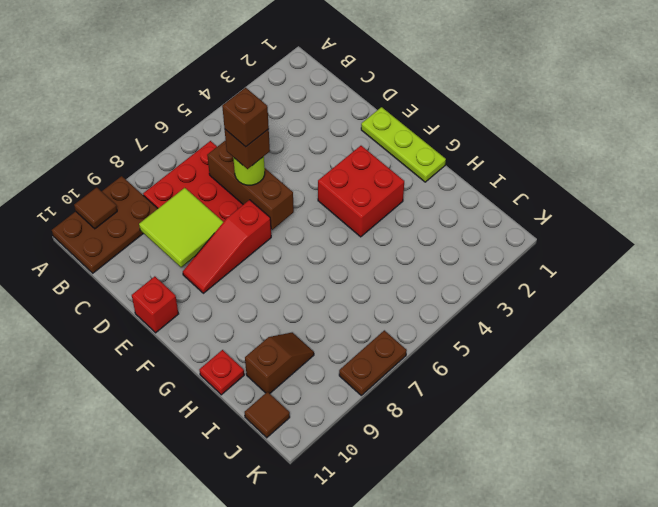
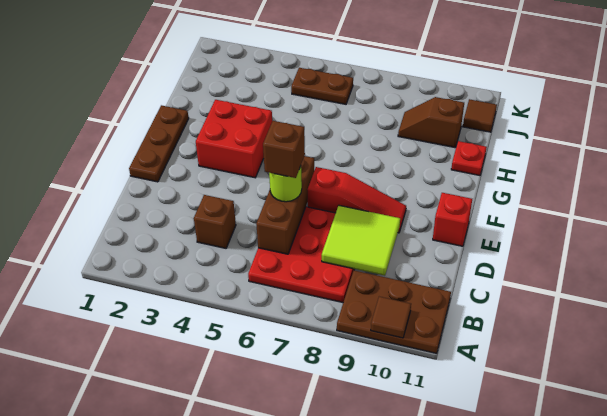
brown brick D6 level 5 -> brown brick C4 level 1
lime plate E1:G1 level 1 -> brown plate E1:G1 level 1
brown plate K7:K8 level 1 -> brown plate J5:J6 level 1

